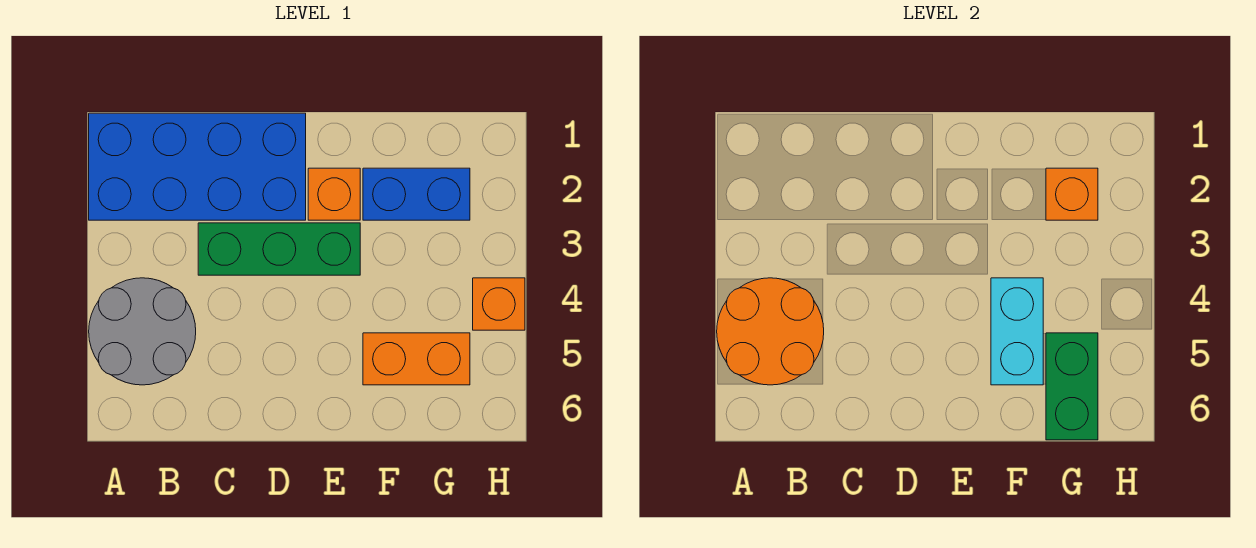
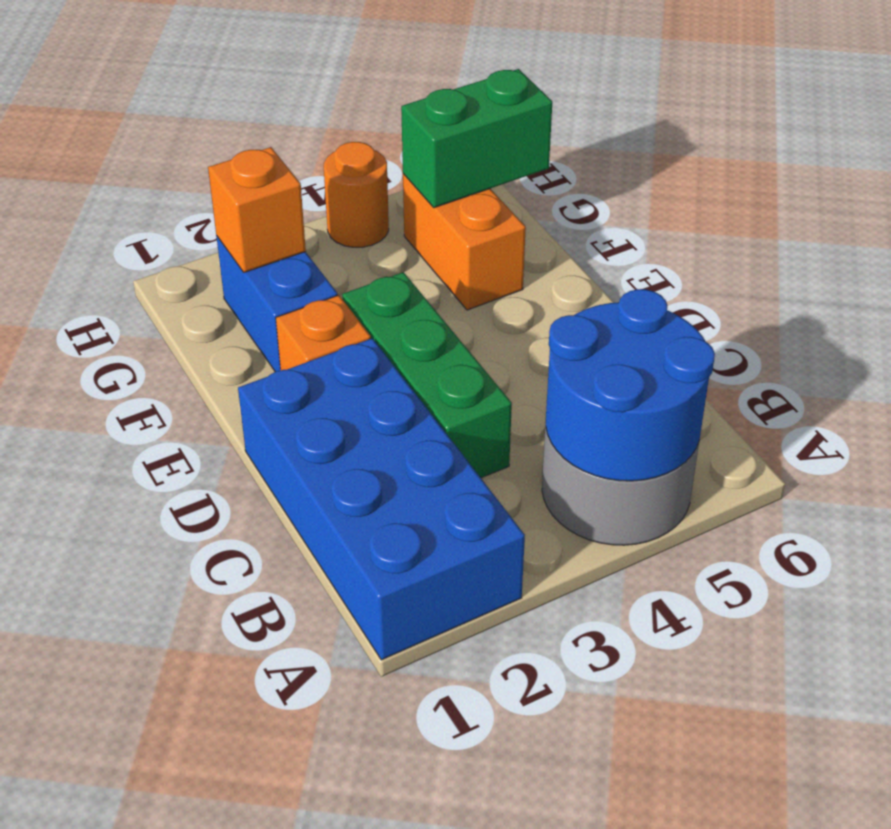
orange round brick A4:B5 level 2 -> blue round brick A4:B5 level 2
cyan brick F4:F5 level 2 -> none
orange brick H4 level 1 -> orange round brick H4 level 1

